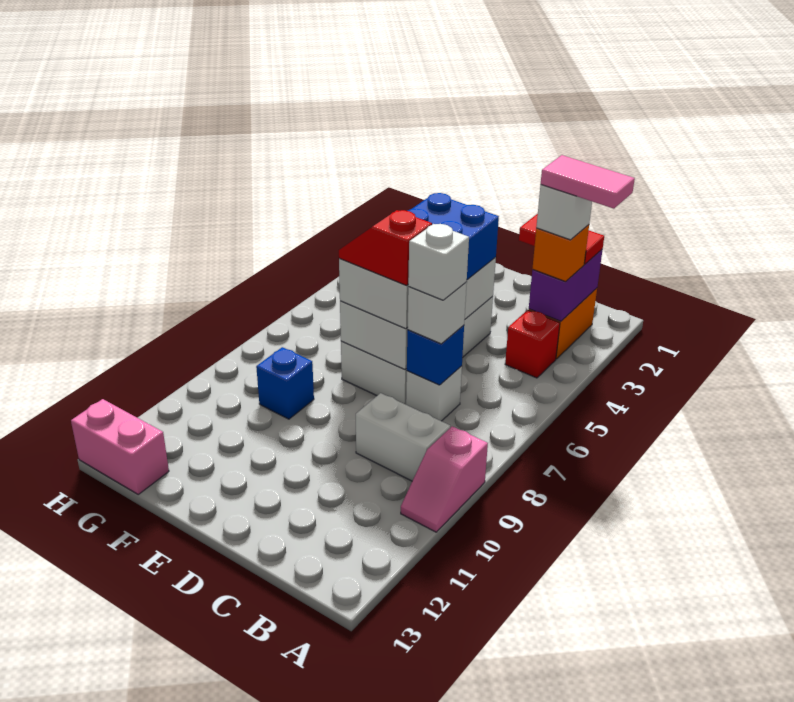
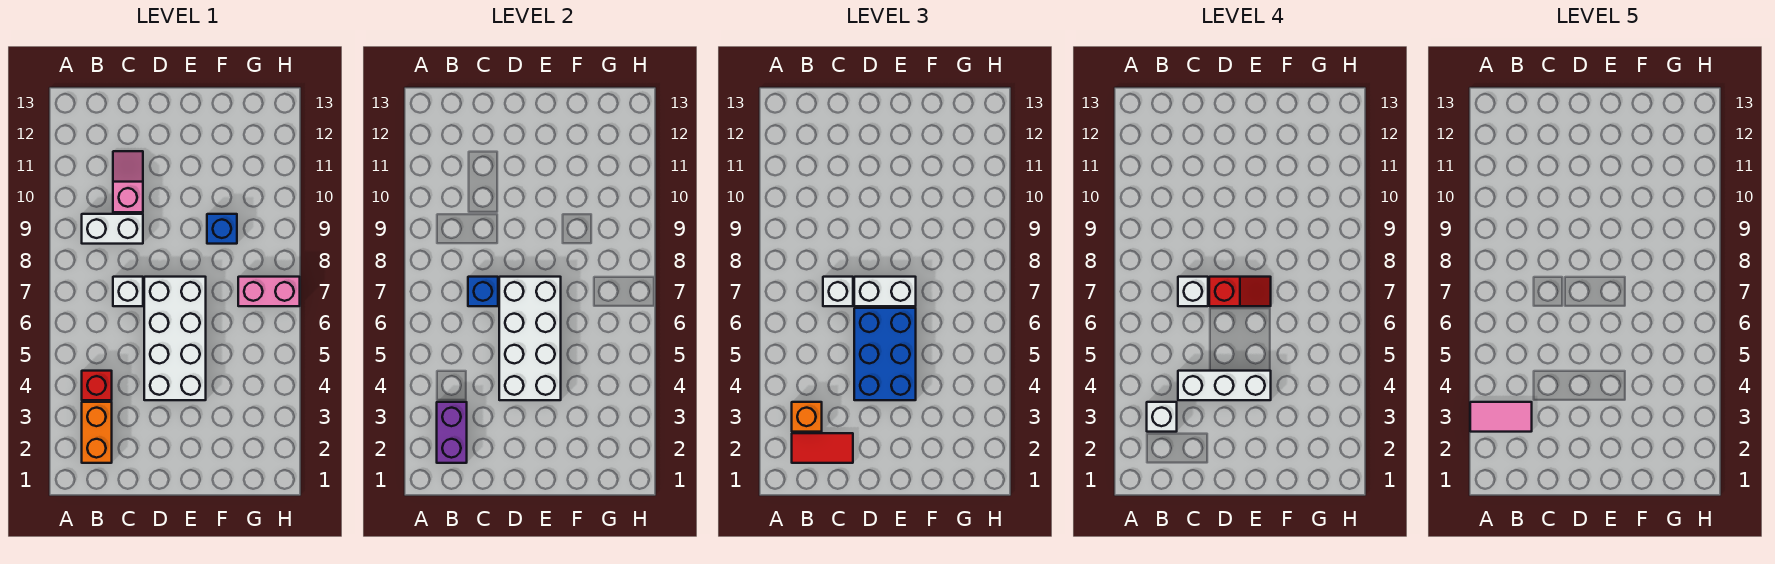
pink slope A9:A10 level 1 top 9 -> pink slope C10:C11 level 1 top 10
none -> white brick C4:E4 level 4
pink brick G13:H13 level 1 -> pink brick G7:H7 level 1

